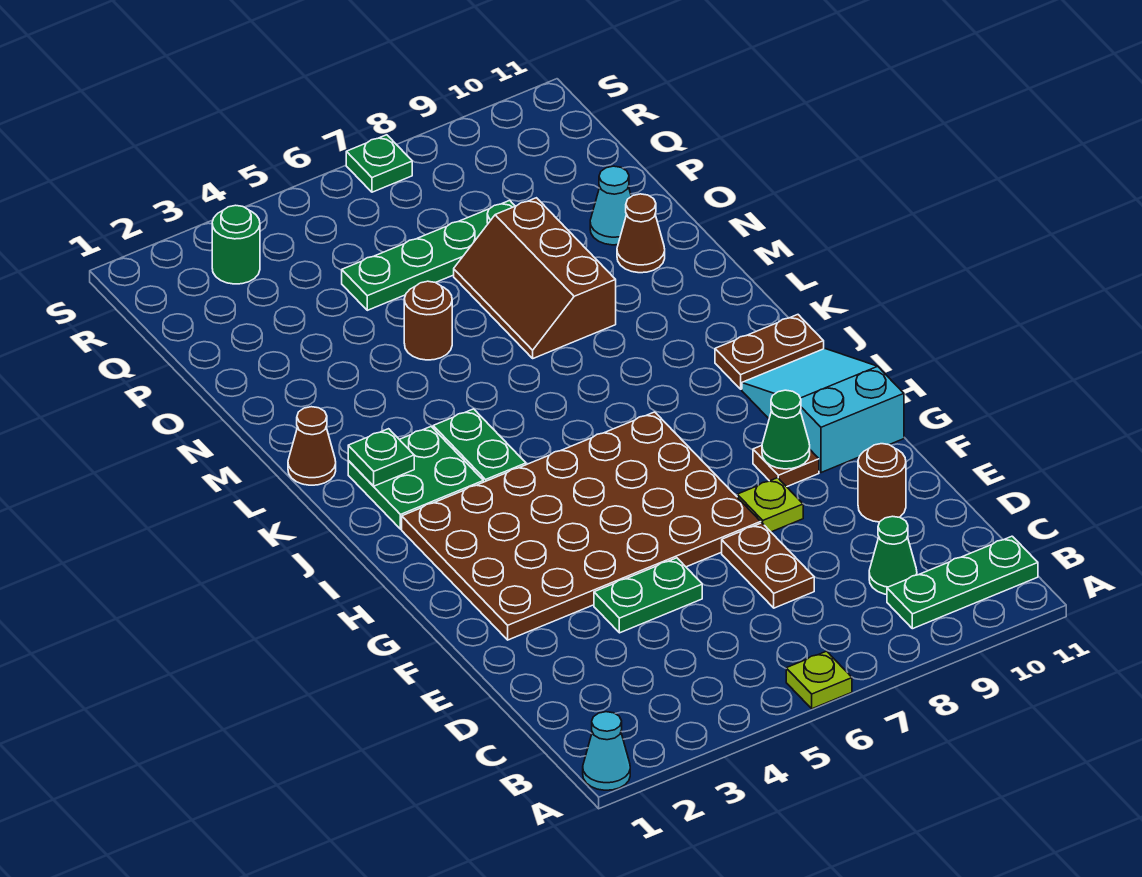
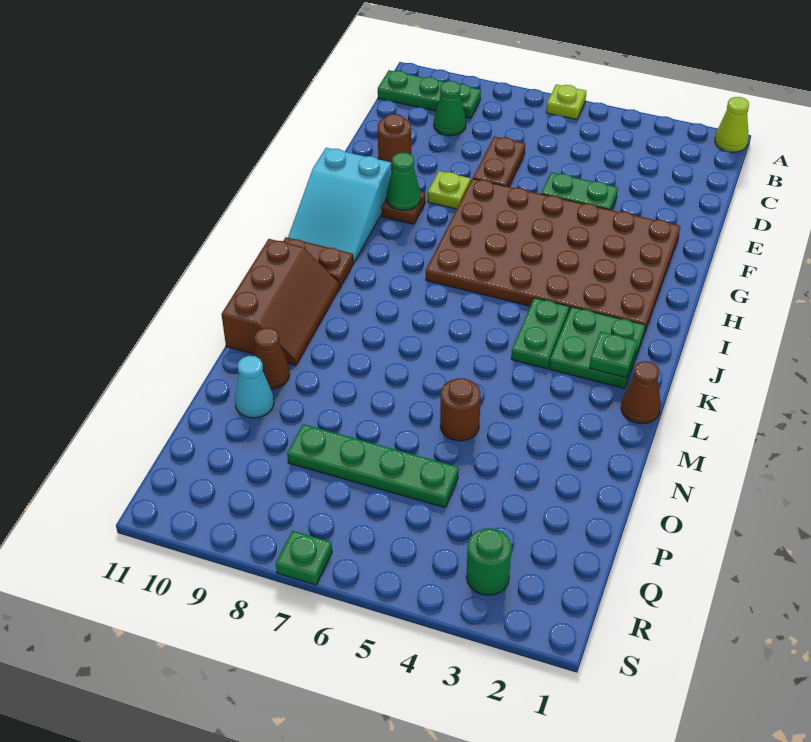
cyan cone A1 level 1 -> lime cone A1 level 1
brown slope M7:O8 level 1 top 8 -> brown slope K10:M11 level 1 top 11

